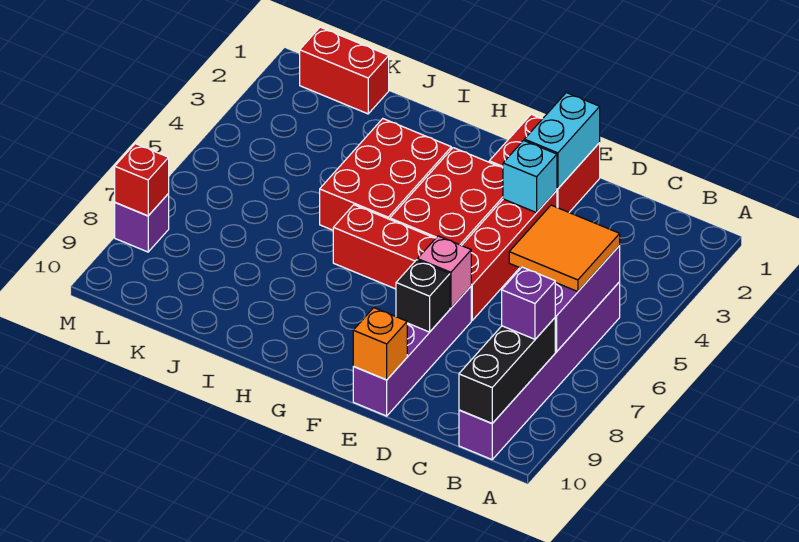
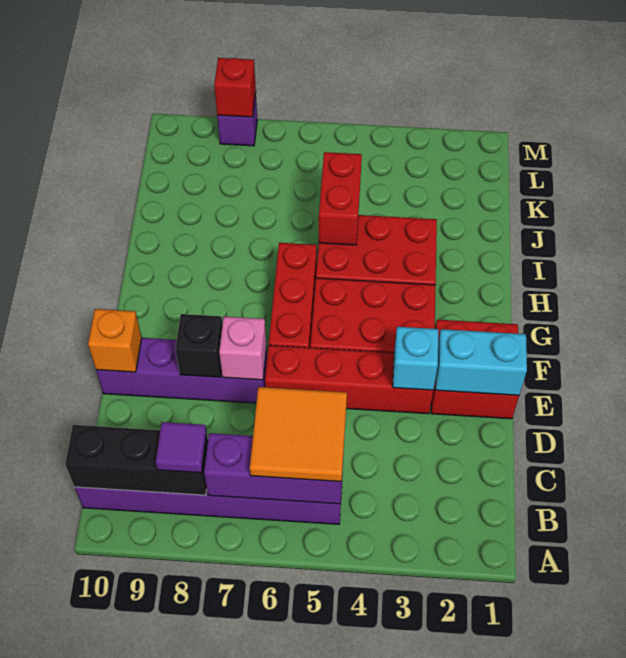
purple brick B8 level 3 -> purple tile B8 level 3
red brick K1:L1 level 1 -> red brick I5:J5 level 2

